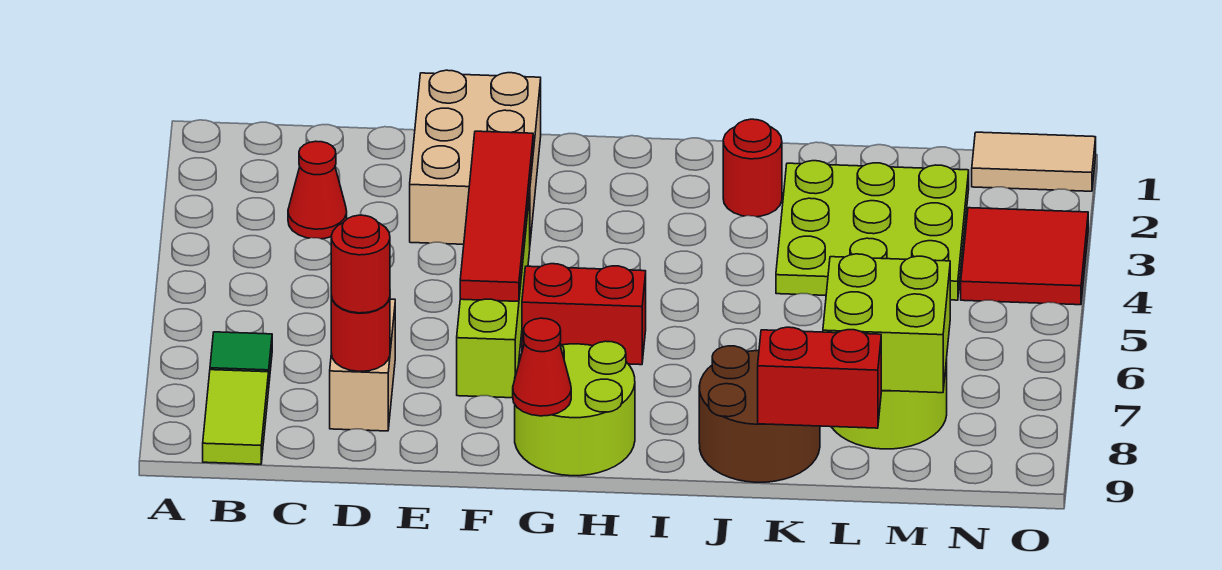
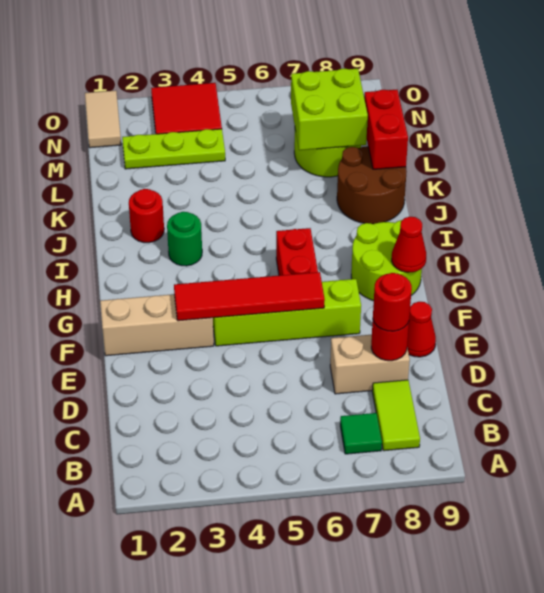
lime tile B8:B9 level 1 -> lime tile B8:C8 level 1
red cone C3 level 1 -> red cone E9 level 1
tan brick E1:F3 level 1 -> tan brick F1:F3 level 1
none -> green round brick I3 level 1
lime plate K2:M4 level 1 -> lime plate M2:M4 level 1

